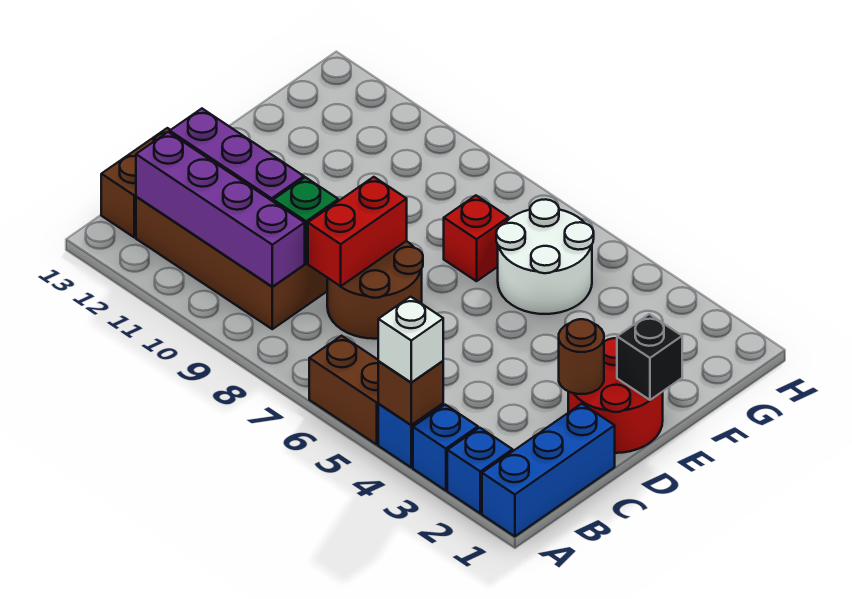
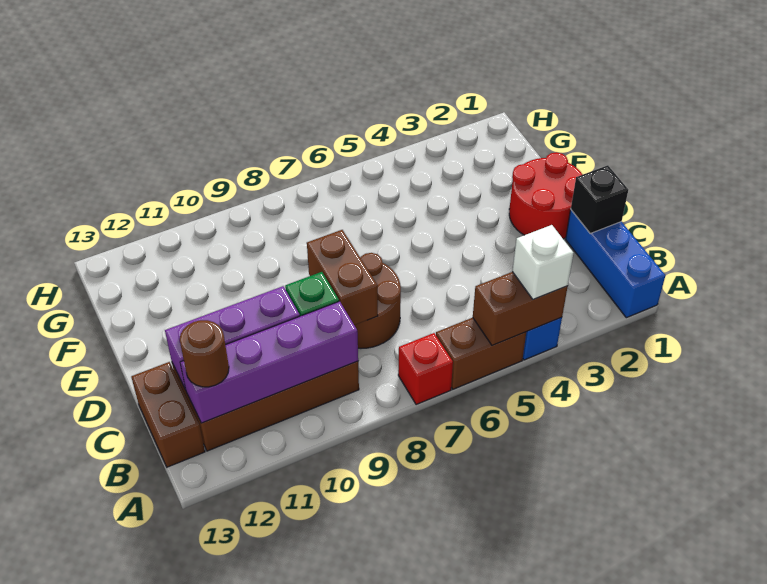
blue brick A2 level 1 -> none
blue brick A3 level 1 -> none
brown brick A4 level 2 -> brown brick A4:A5 level 2
red brick C8:D8 level 2 -> brown brick C8:D8 level 2
brown round brick D2 level 2 -> brown round brick B12 level 3
black brick E1 level 2 -> black brick C1 level 2
white round brick F5:G6 level 1 -> none
red brick F7 level 1 -> red brick A7 level 1

